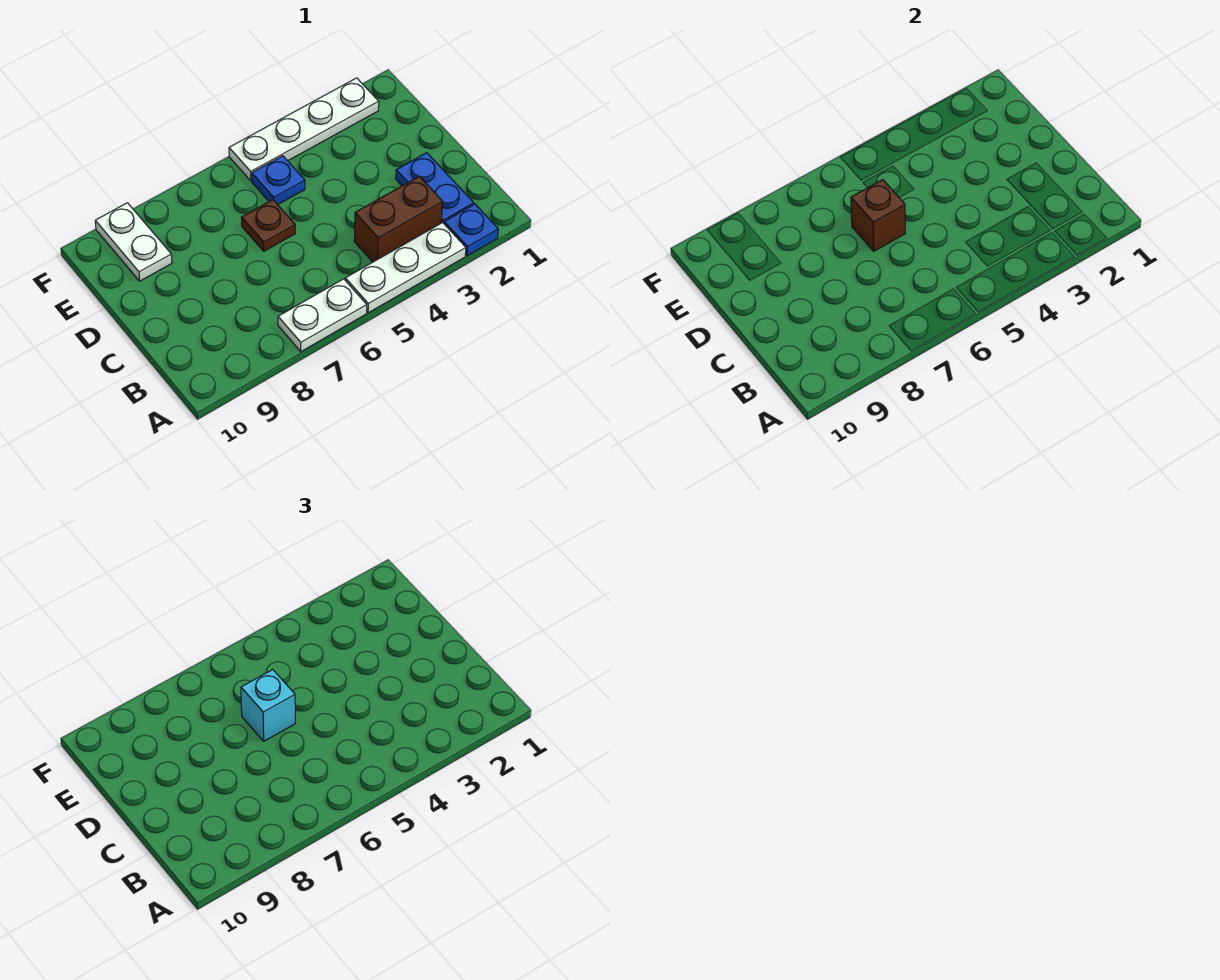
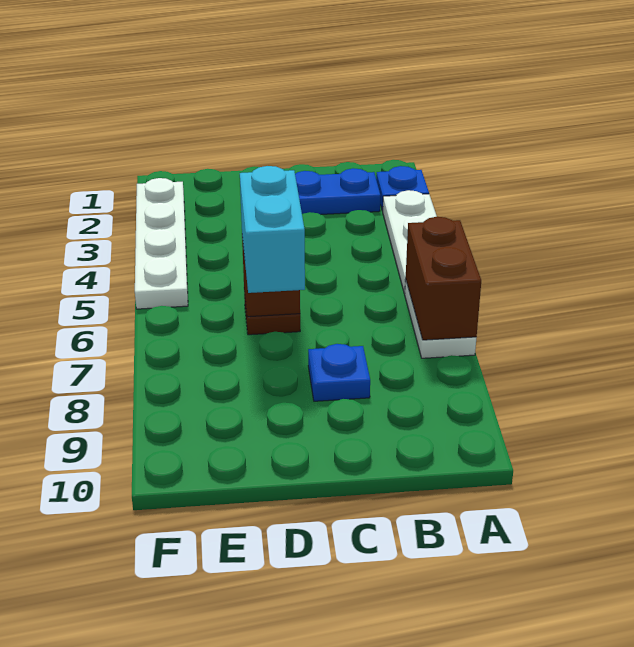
brown brick B3:B4 level 1 -> brown brick A6:A7 level 2
cyan brick D6 level 3 -> cyan brick D6:D7 level 3
blue plate E5 level 1 -> blue plate C8 level 1
white plate E9:F9 level 1 -> none

